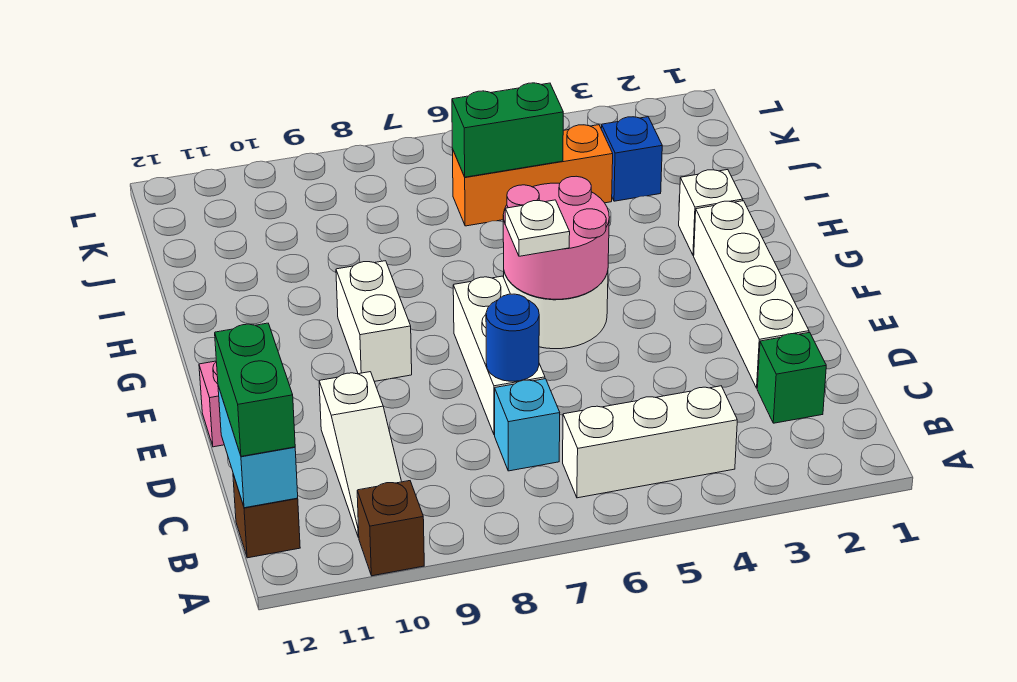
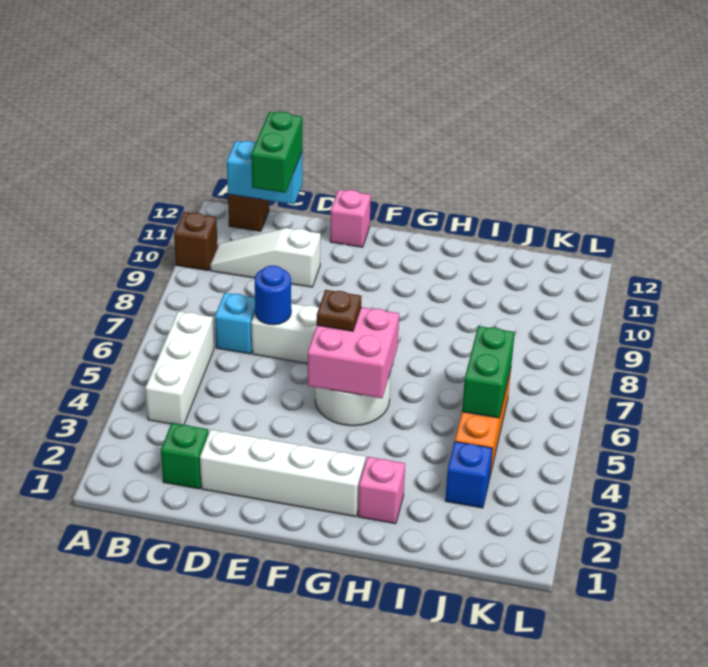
green brick B12:C12 level 3 -> green brick C11:C12 level 3
pink round brick F5:G6 level 2 -> pink brick F5:G6 level 2
white plate F6 level 3 -> brown plate F6 level 3
white brick F9:G9 level 1 -> none
white brick H2 level 1 -> pink brick H2 level 1

